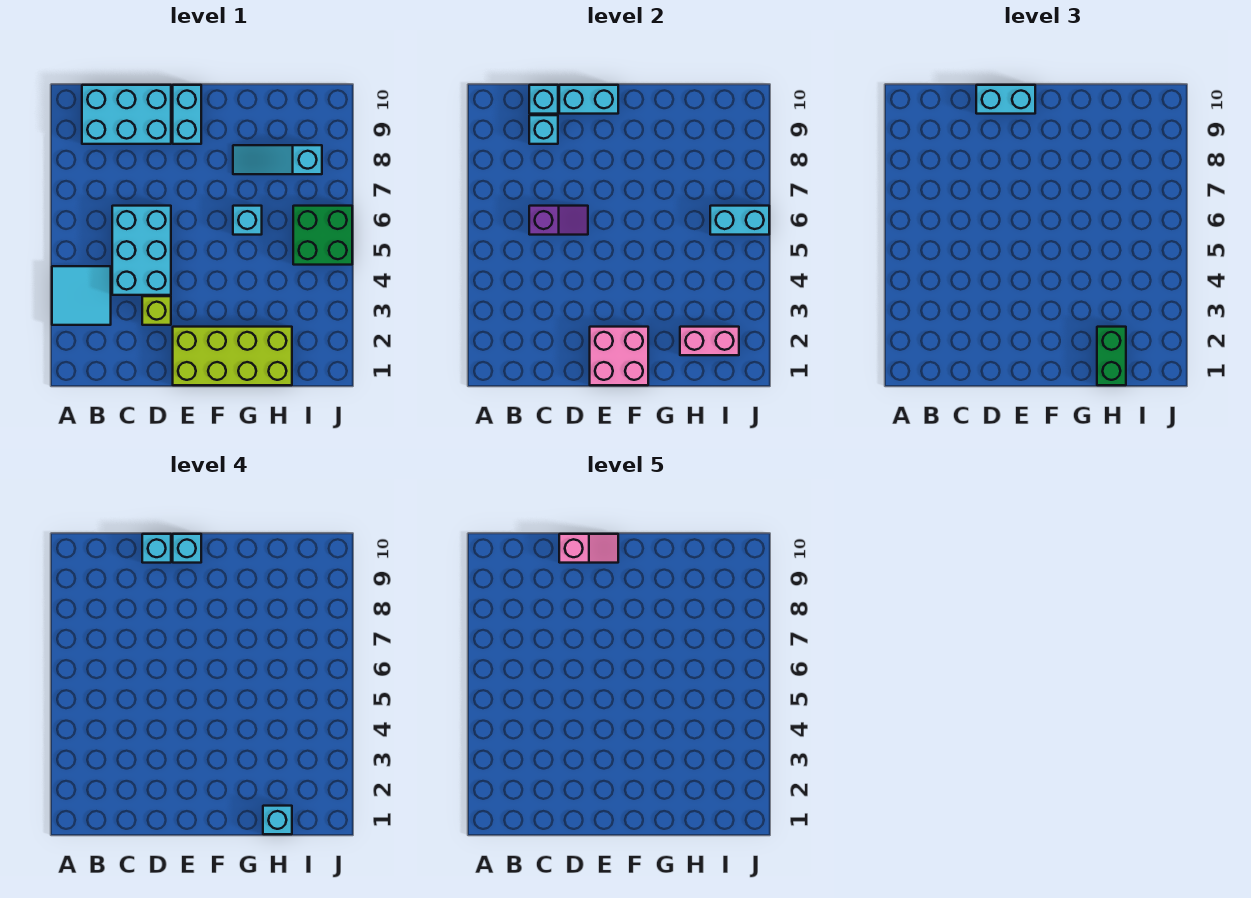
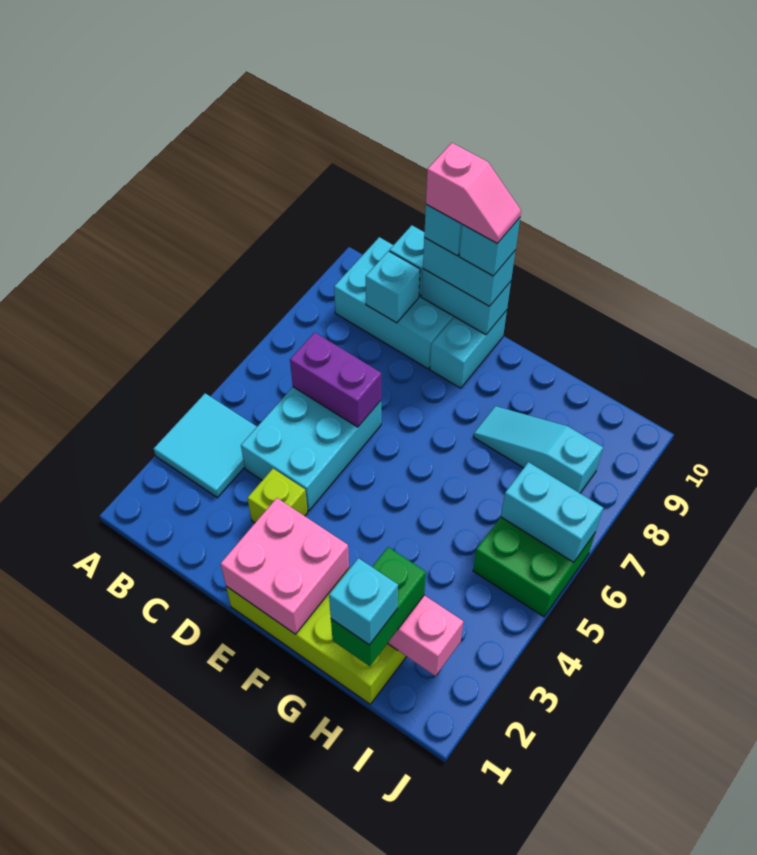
purple slope C6:D6 level 2 top C -> purple brick C6:D6 level 2
cyan brick G6 level 1 -> none

